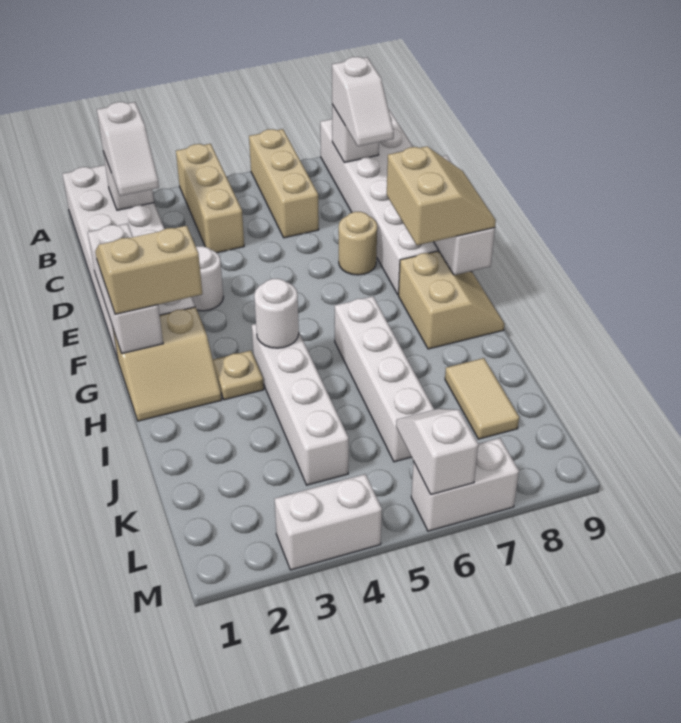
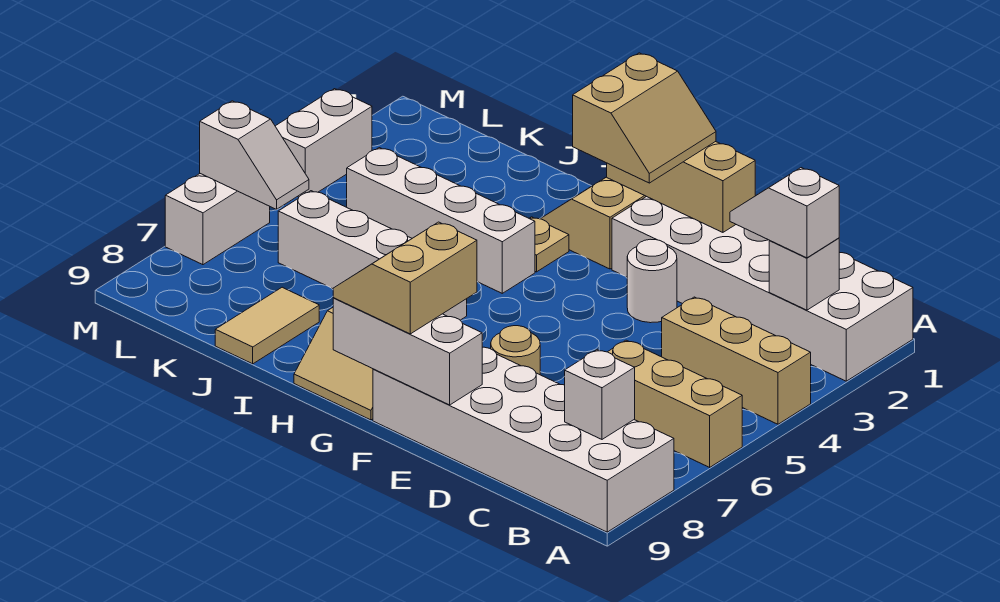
white slope B8:C8 level 3 top B -> none
white brick E1:G1 level 2 -> tan brick E1:G1 level 2
tan slope F8:G9 level 3 top 8 -> tan slope F8:G9 level 3 top F
white round brick H4 level 2 -> none
tan tile J8:K8 level 1 -> tan tile J8:J9 level 1

